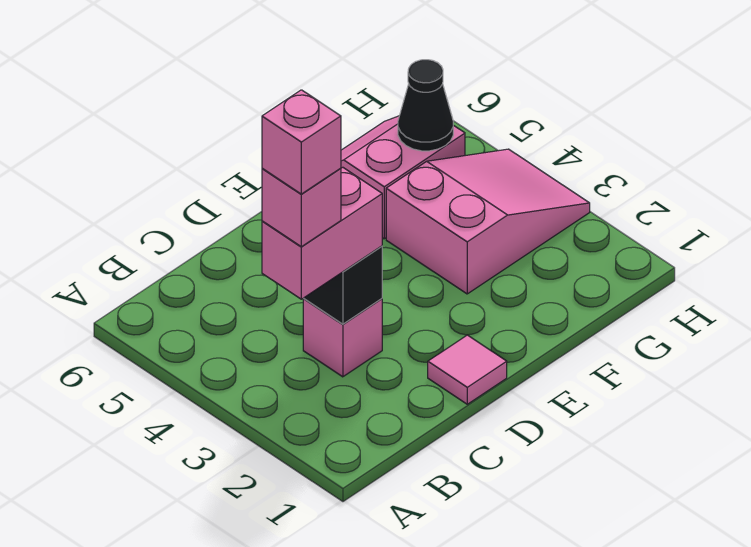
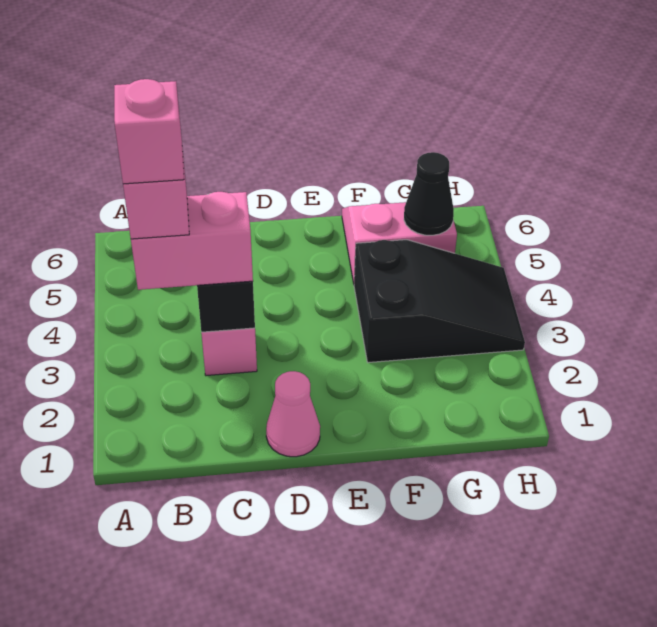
pink tile D1 level 1 -> pink cone D1 level 1
pink slope F3:H4 level 1 top F -> black slope F3:H4 level 1 top F

